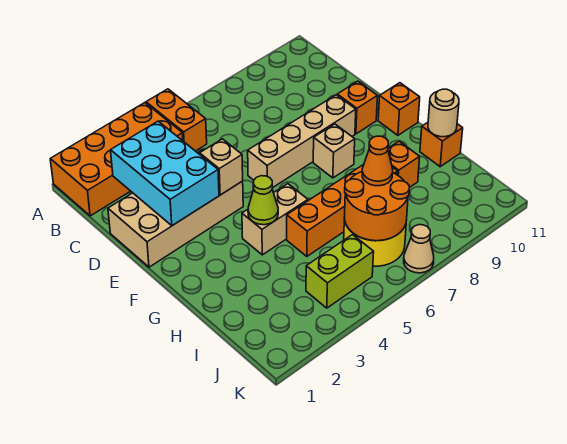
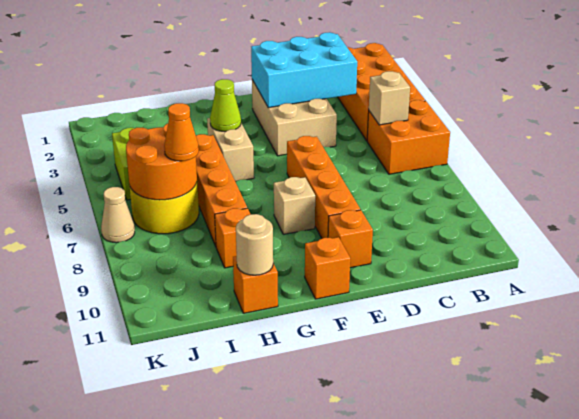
orange brick A5:B5 level 1 -> orange brick A5:B6 level 1
tan brick D1:E4 level 1 -> tan brick D2:E4 level 1
tan brick E4 level 2 -> tan brick B5 level 2
tan brick E6:E9 level 1 -> orange brick E6:E9 level 1

